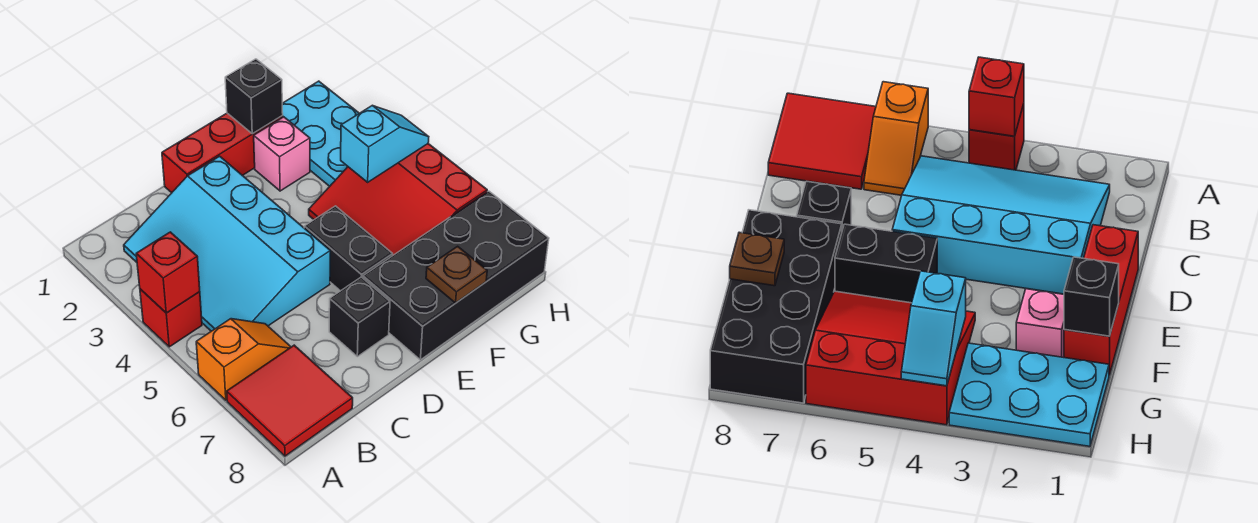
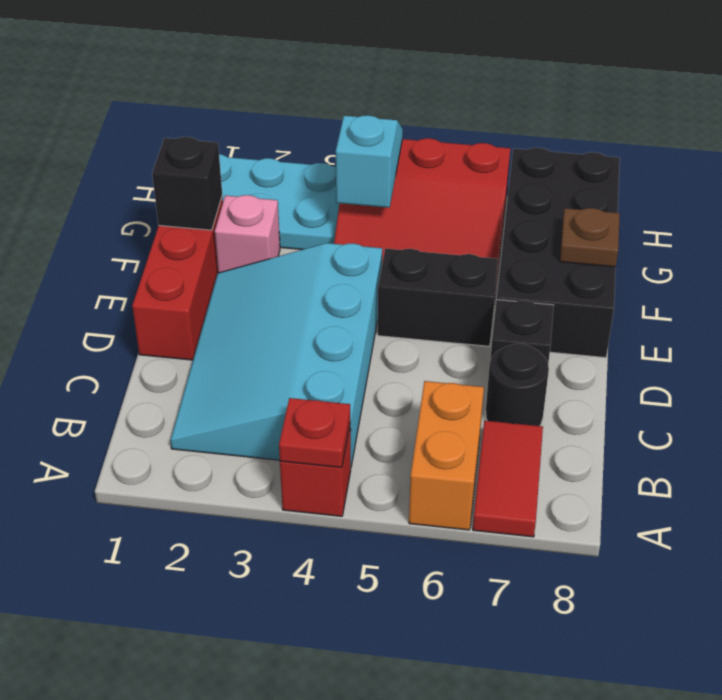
red brick A4 level 2 -> red plate A4 level 2
orange slope A6:B6 level 1 top A -> orange brick A6:B6 level 1
red tile A7:B8 level 1 -> red tile A7:B7 level 1
cyan slope B2:D5 level 1 top D -> cyan slope B2:E4 level 1 top 4
none -> black round brick C7 level 1

